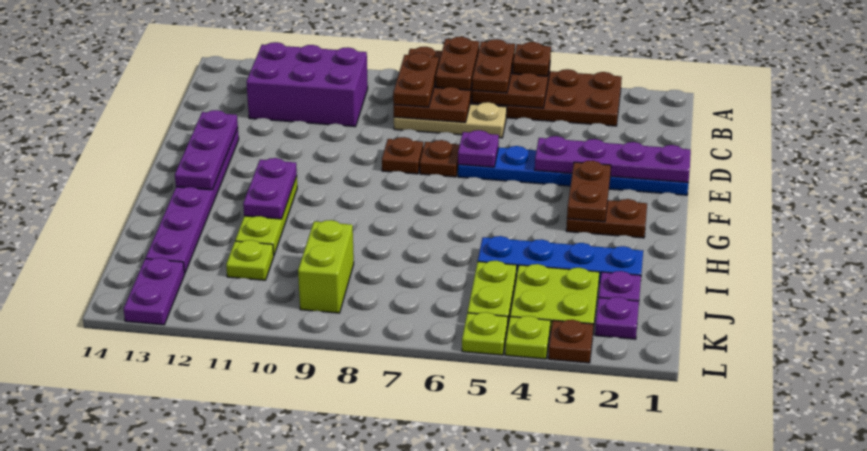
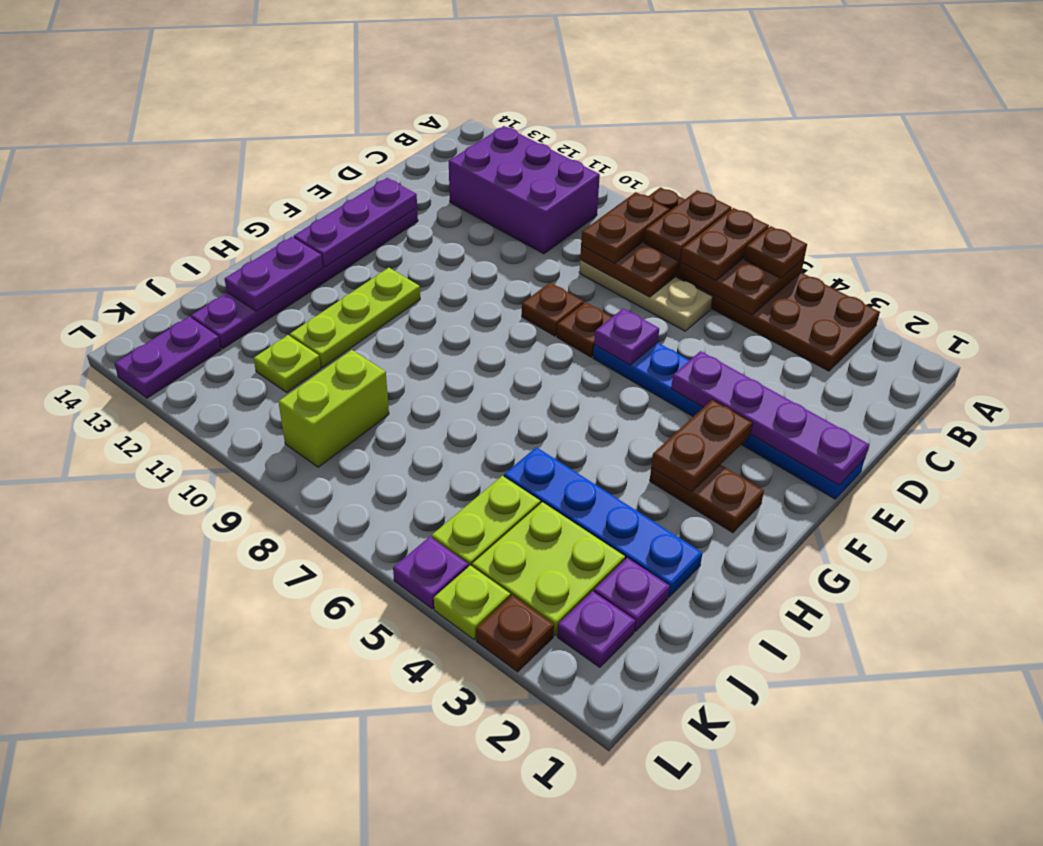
purple plate G11:H11 level 2 -> purple plate H13:I13 level 2
lime plate L5 level 1 -> purple plate L5 level 1

